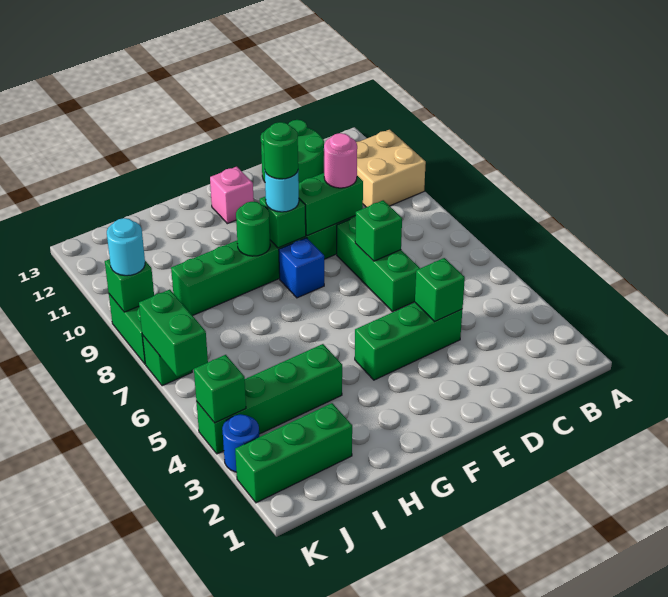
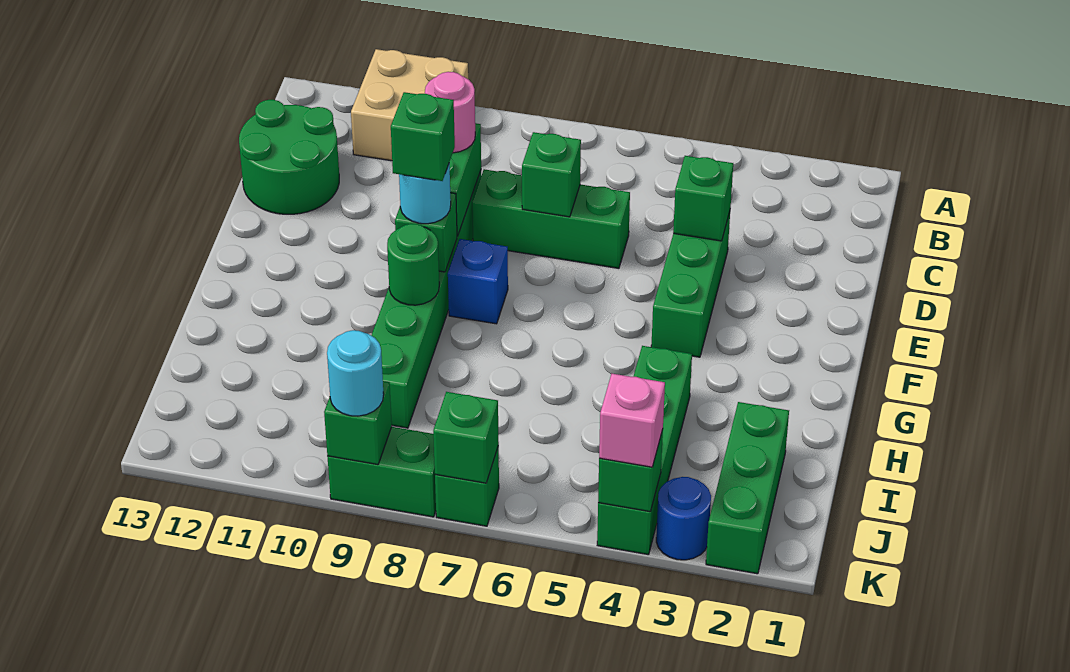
green round brick F9 level 4 -> green brick F9 level 4
pink brick F12 level 1 -> pink brick K4 level 3
green brick K6:K7 level 2 -> green brick K7 level 2

